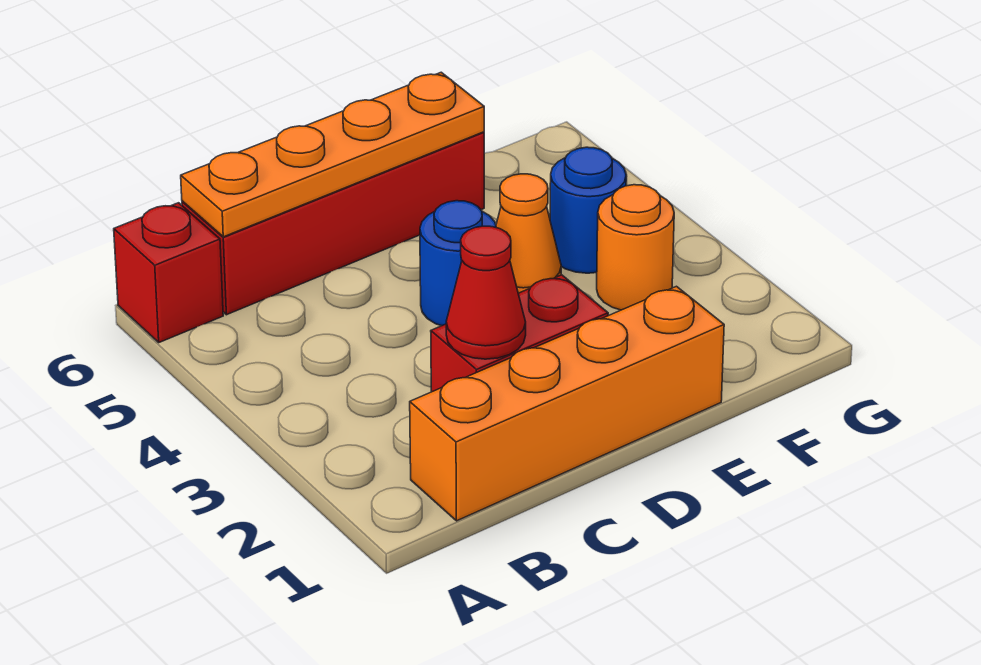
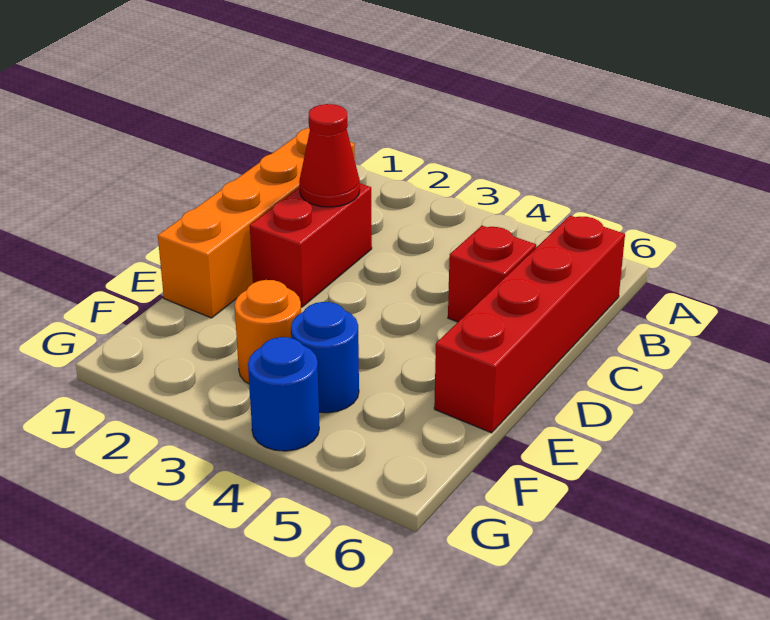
red brick A6 level 1 -> red brick C5 level 1
orange plate B6:E6 level 2 -> none
blue round brick D4 level 1 -> blue round brick G4 level 1
orange cone E4 level 1 -> none

